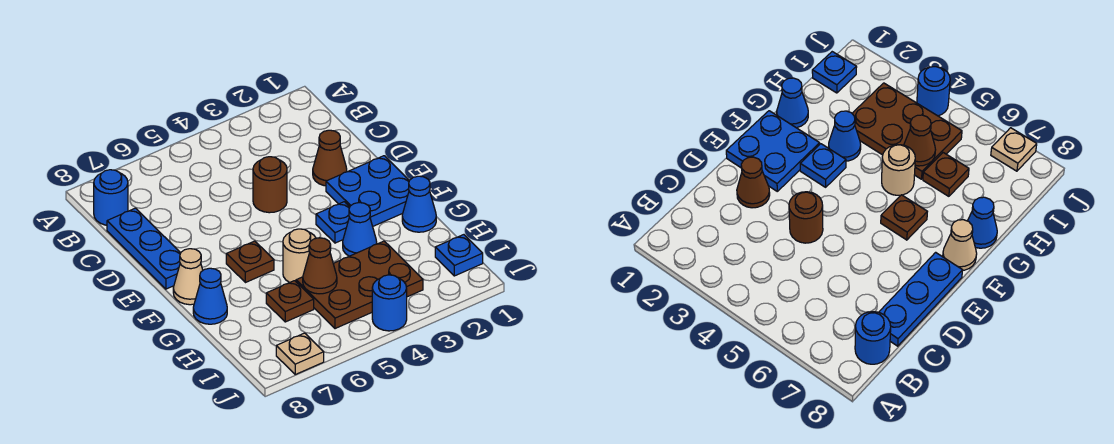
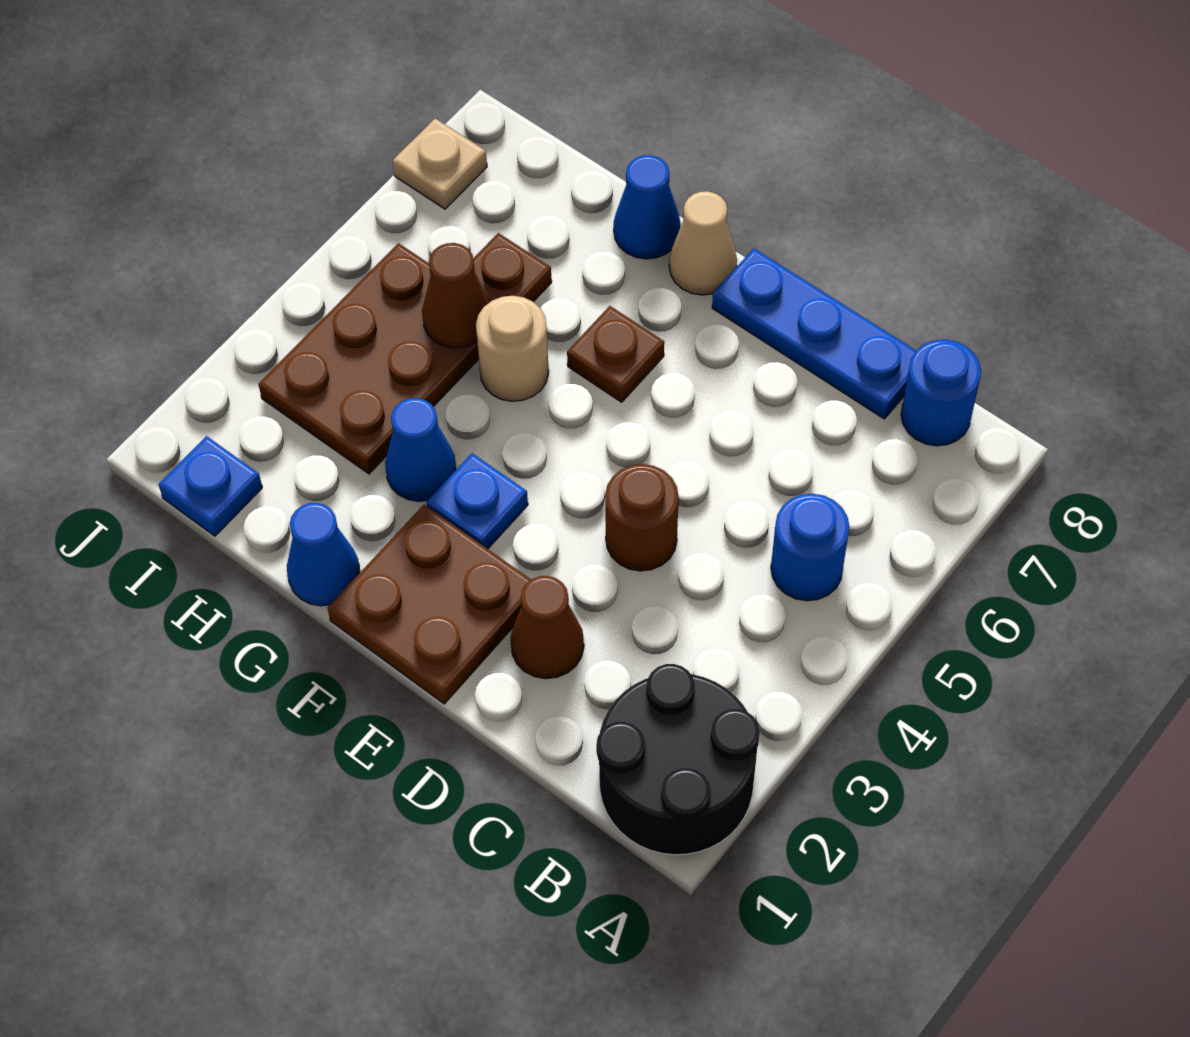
none -> black round brick A1:B2 level 1
blue plate E1:F2 level 1 -> brown plate E1:F2 level 1
blue round brick J4 level 1 -> blue round brick B5 level 1

